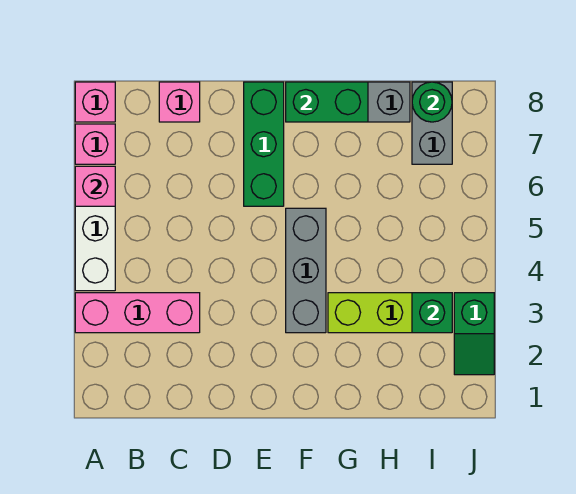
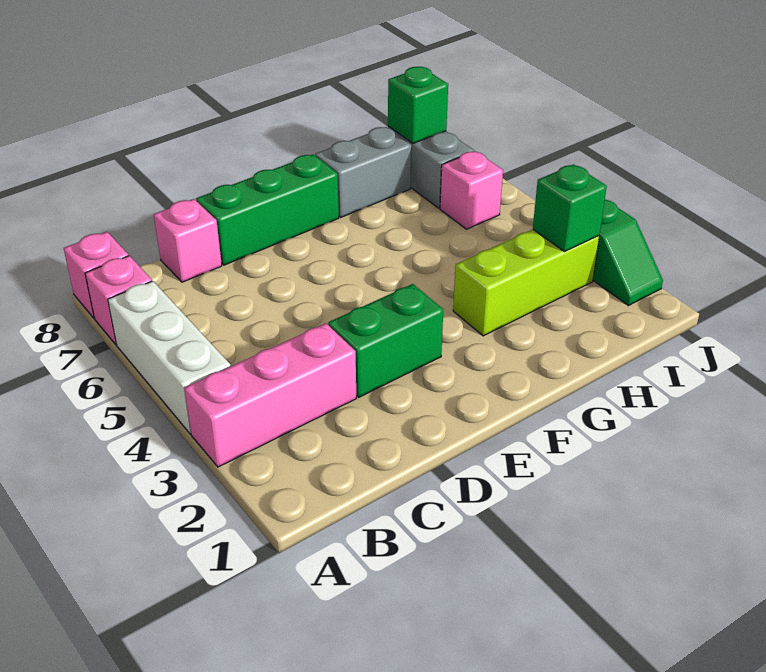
pink brick A6 level 2 -> pink brick I6 level 1
green brick E6:E8 level 1 -> green brick D8:F8 level 1
grey brick F3:F5 level 1 -> none
green brick F8:G8 level 2 -> green brick D3:E3 level 1
green round brick I8 level 2 -> green brick I8 level 2

